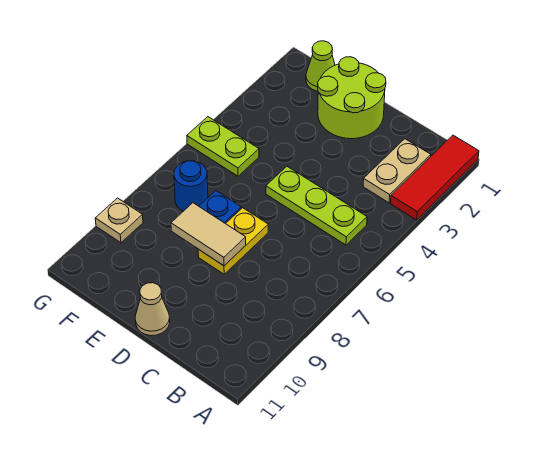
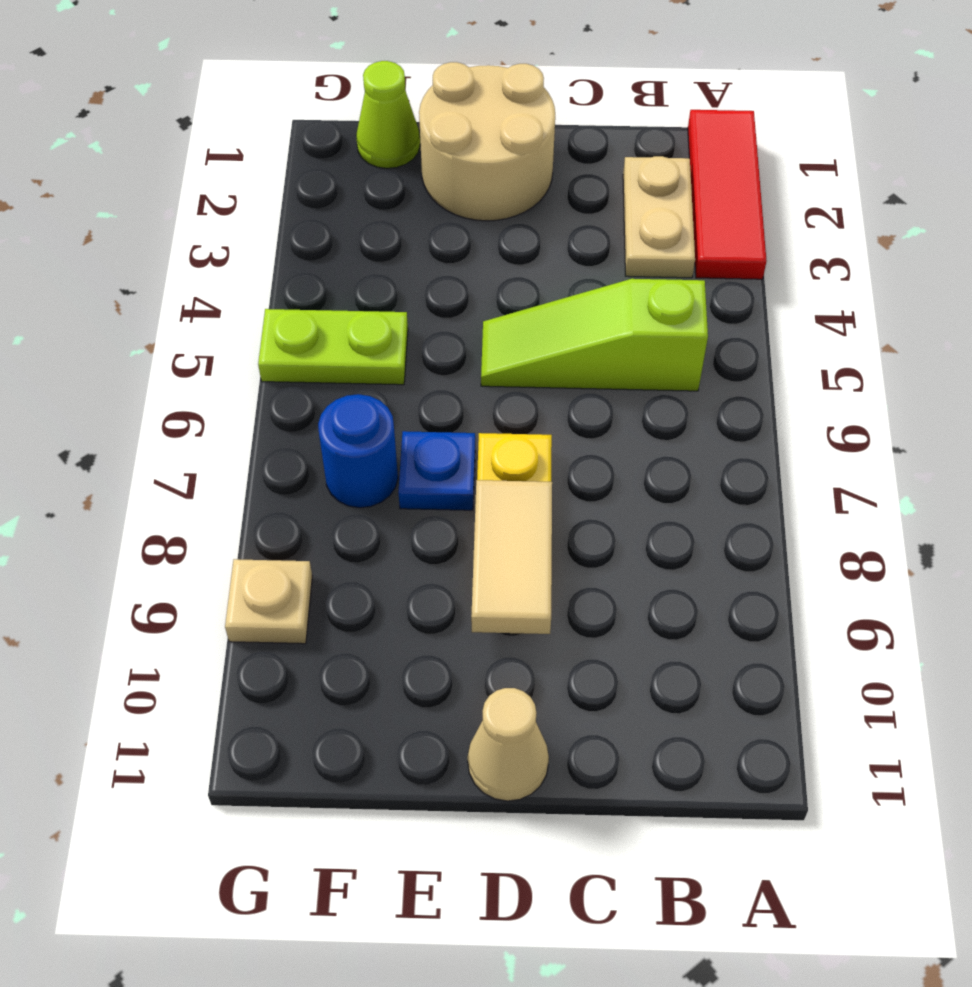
lime plate B5:D5 level 1 -> lime slope B5:D5 level 1 top B
lime round brick D1:E2 level 1 -> tan round brick D1:E2 level 1
tan tile D8:E8 level 2 -> tan tile D8:D9 level 2

